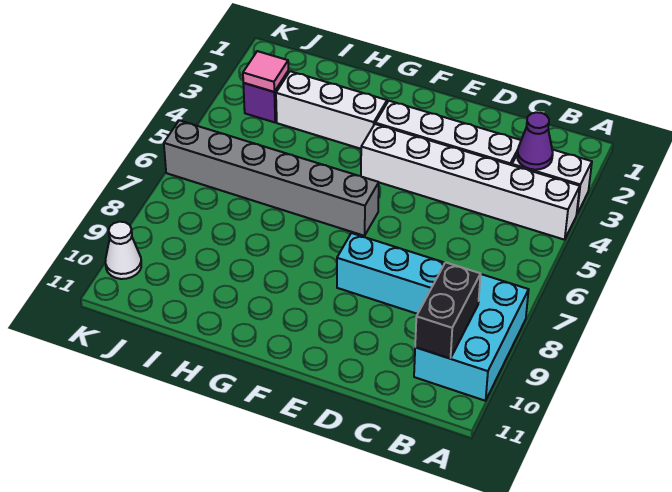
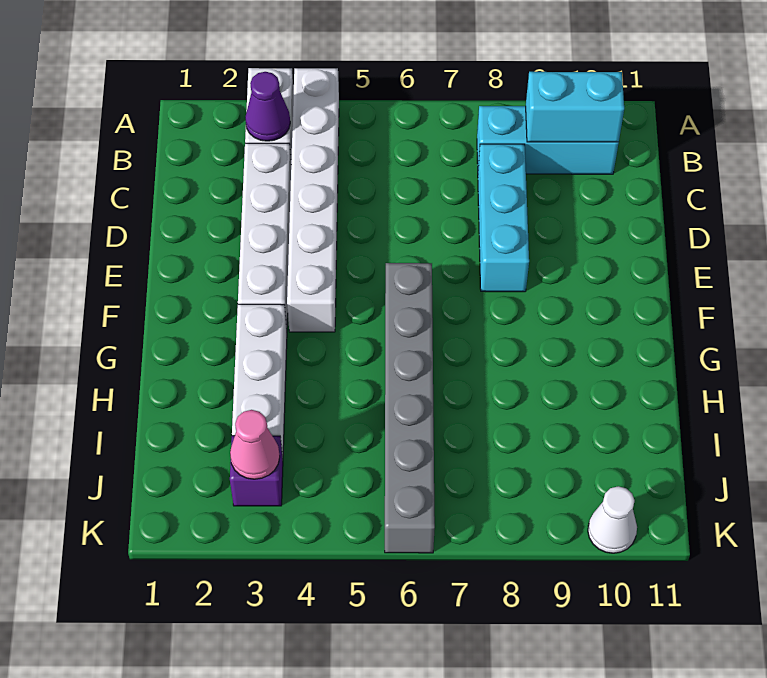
cyan brick A8:B10 level 1 -> cyan brick B8:B10 level 1
black brick B9:B10 level 2 -> cyan brick B9:B10 level 2
pink tile J3 level 2 -> pink cone J3 level 2

